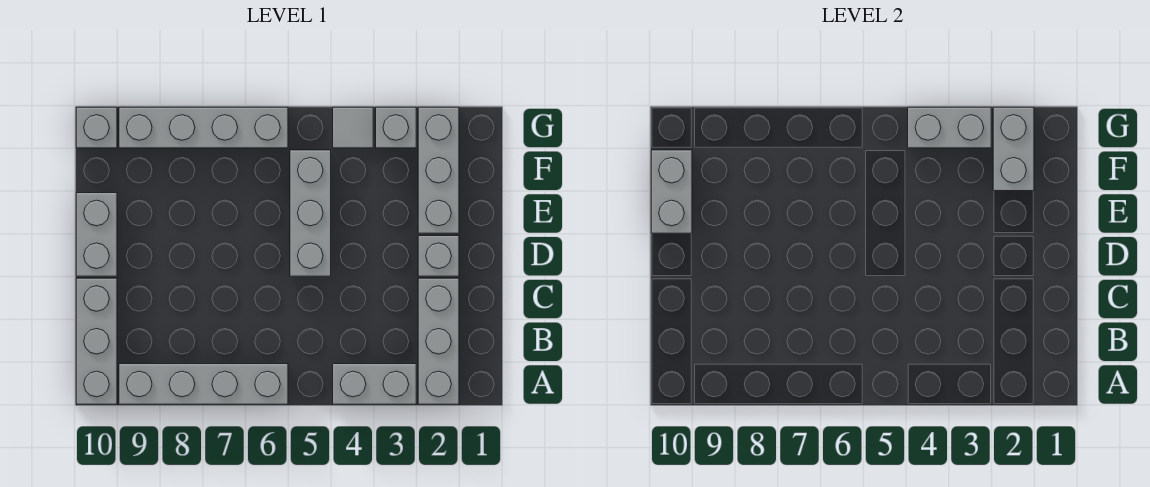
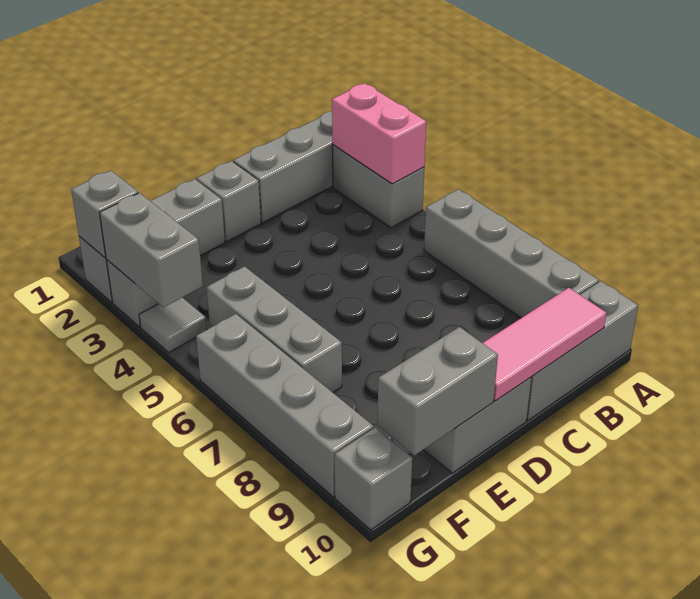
none -> pink brick A3:A4 level 2
none -> pink tile B10:D10 level 2
grey brick D5:F5 level 1 -> grey brick F5:F7 level 1
grey brick F2:G2 level 2 -> grey brick G2 level 2

